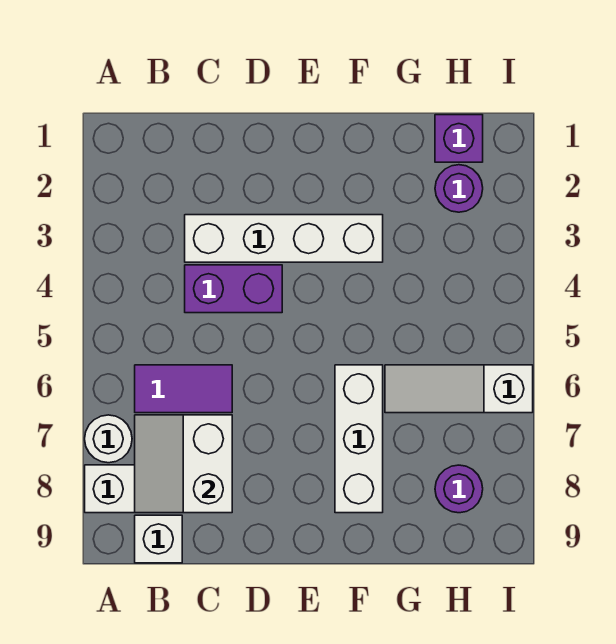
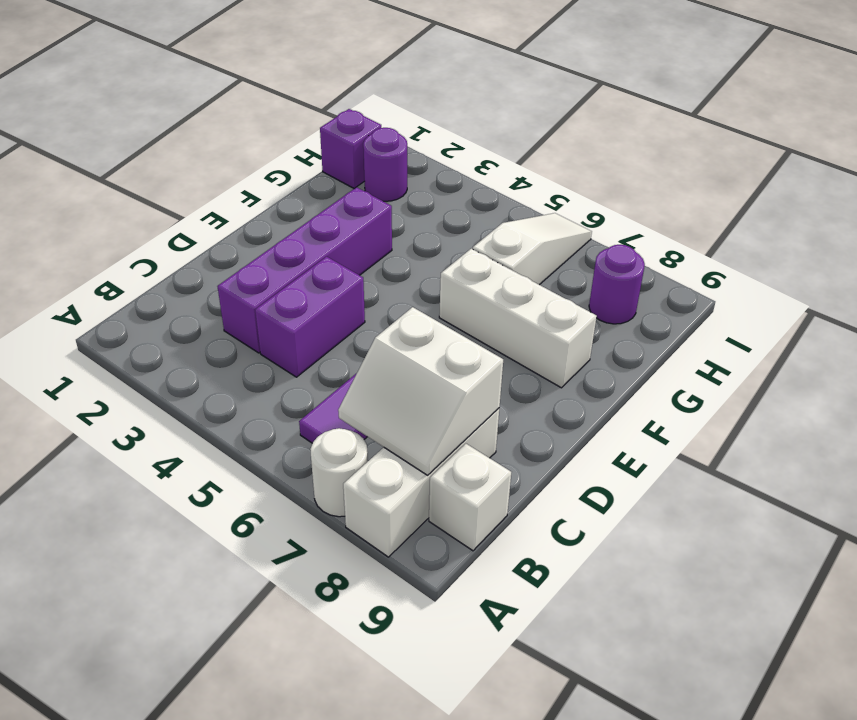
white brick C3:F3 level 1 -> purple brick C3:F3 level 1
white slope G6:I6 level 1 top I -> white slope G6:I6 level 1 top G

